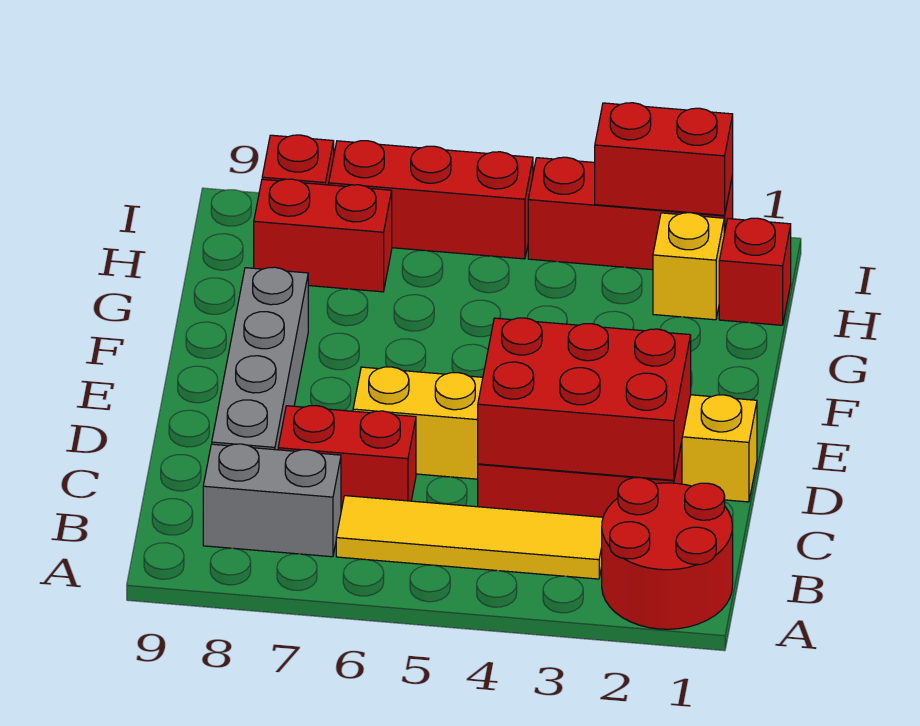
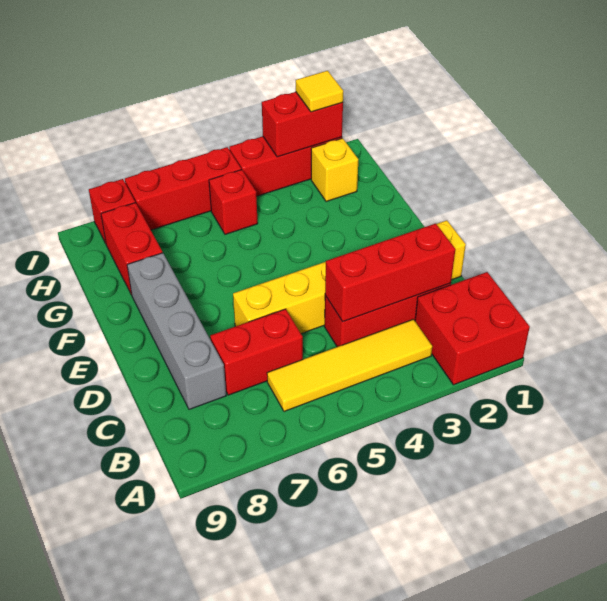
red round brick A1:B2 level 1 -> red brick A1:B2 level 1
grey brick B7:B8 level 1 -> none
red brick C2:D4 level 2 -> red brick C2:C4 level 2
red brick H1 level 1 -> red brick H5 level 1
red brick H7:H8 level 1 -> red brick G8:H8 level 1
none -> yellow tile I2 level 3

